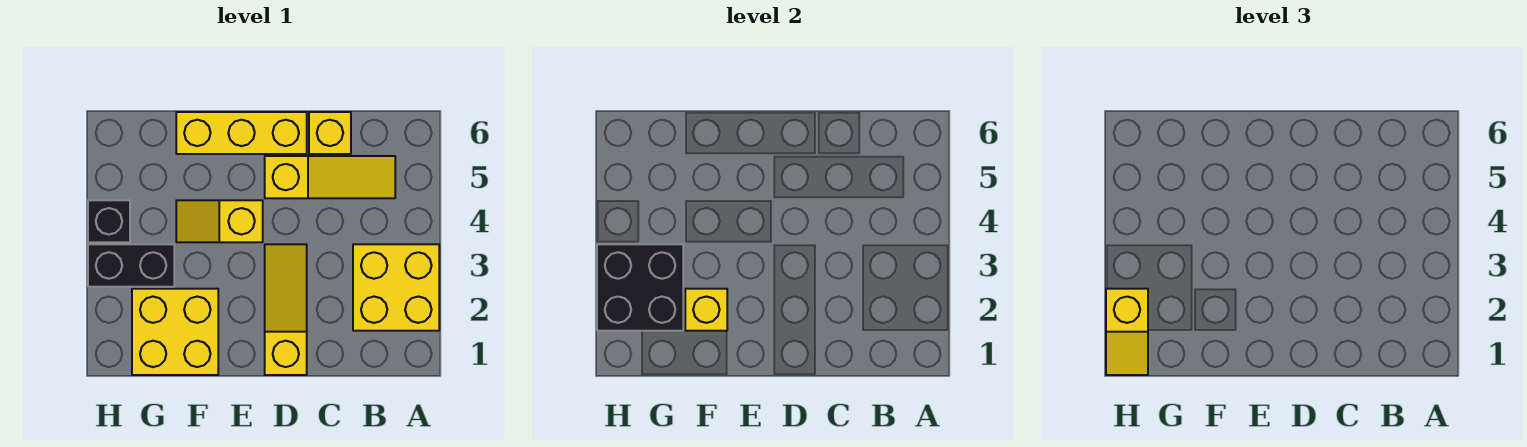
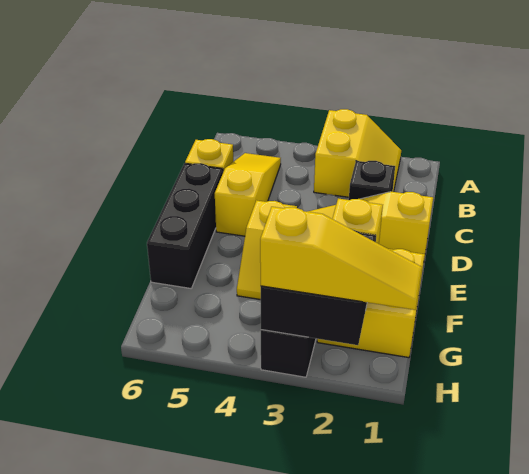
yellow brick A2:B3 level 1 -> yellow slope A2:B3 level 1 top 3
yellow brick D6:F6 level 1 -> black brick D6:F6 level 1
yellow slope H1:H2 level 3 top 2 -> yellow slope H1:H3 level 3 top 3
black brick H4 level 1 -> black brick C2 level 1

